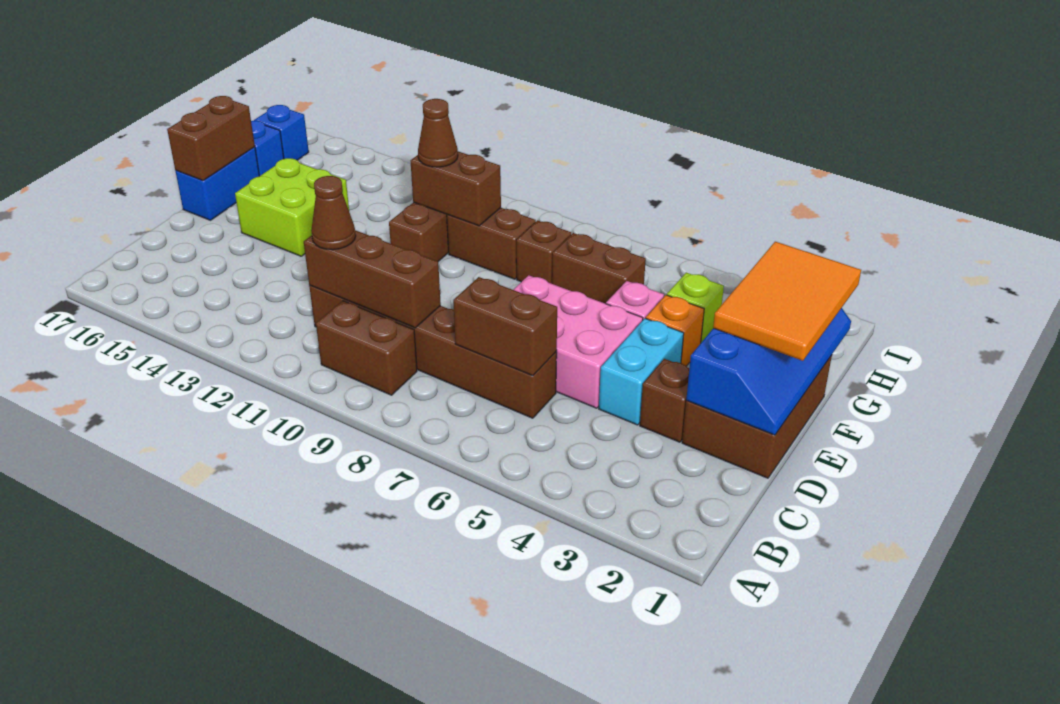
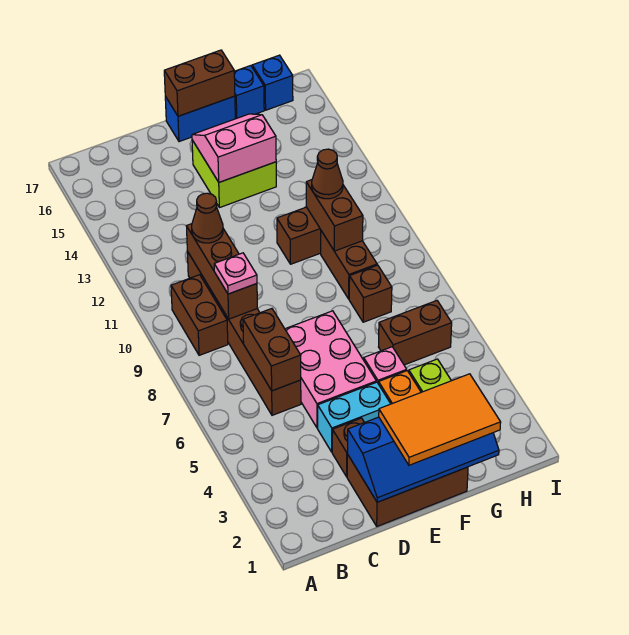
none -> pink plate C9 level 3
none -> pink slope E14:F15 level 2 top 14
brown brick G6:G7 level 1 -> brown brick G6:H6 level 1

